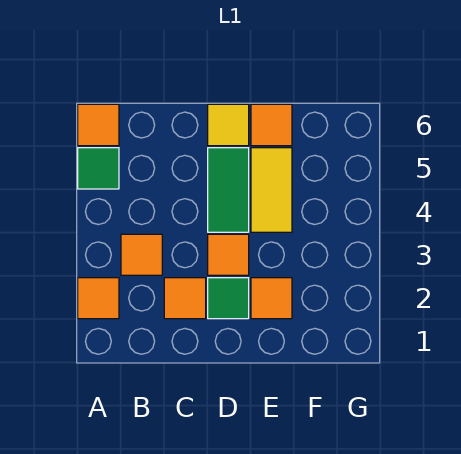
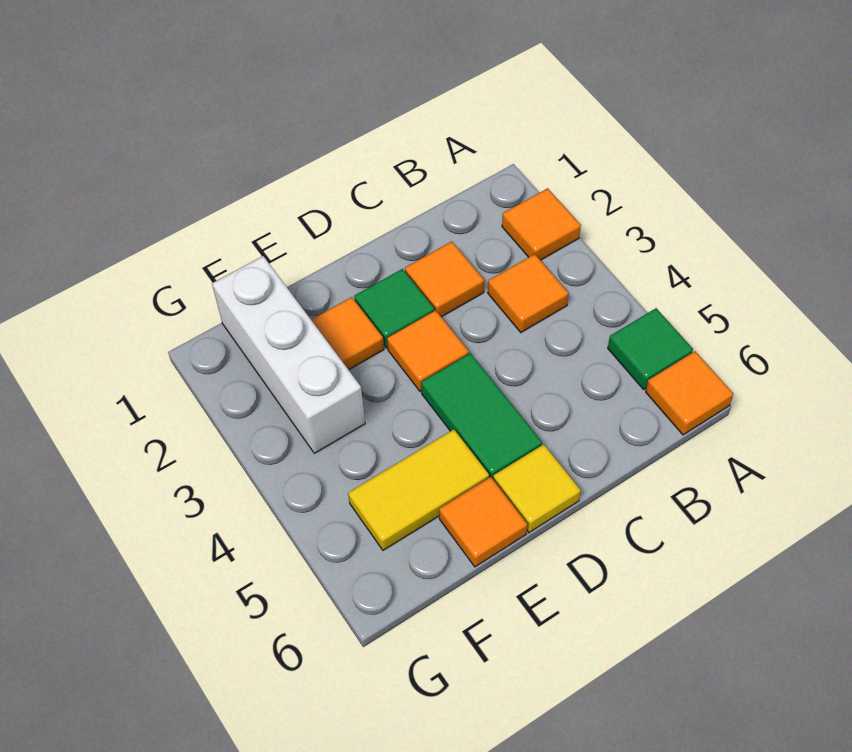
yellow tile E4:E5 level 1 -> yellow tile E5:F5 level 1
none -> white brick F1:F3 level 1

